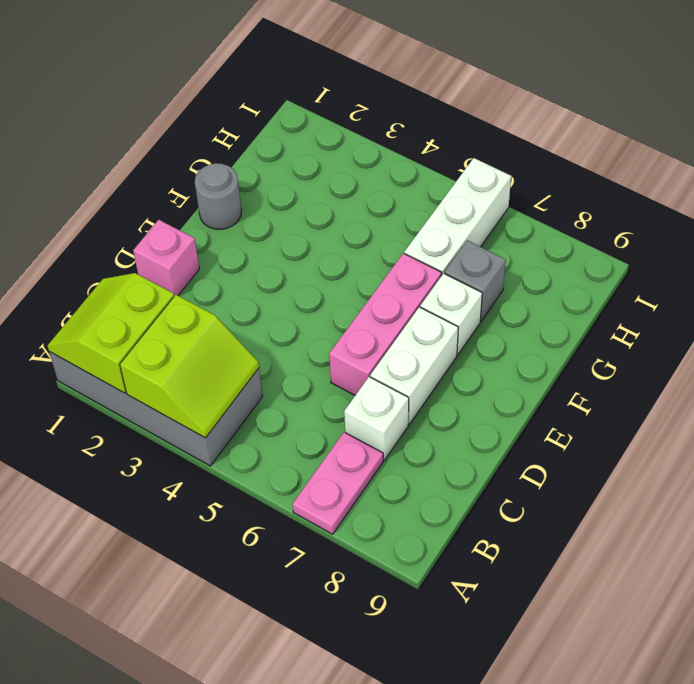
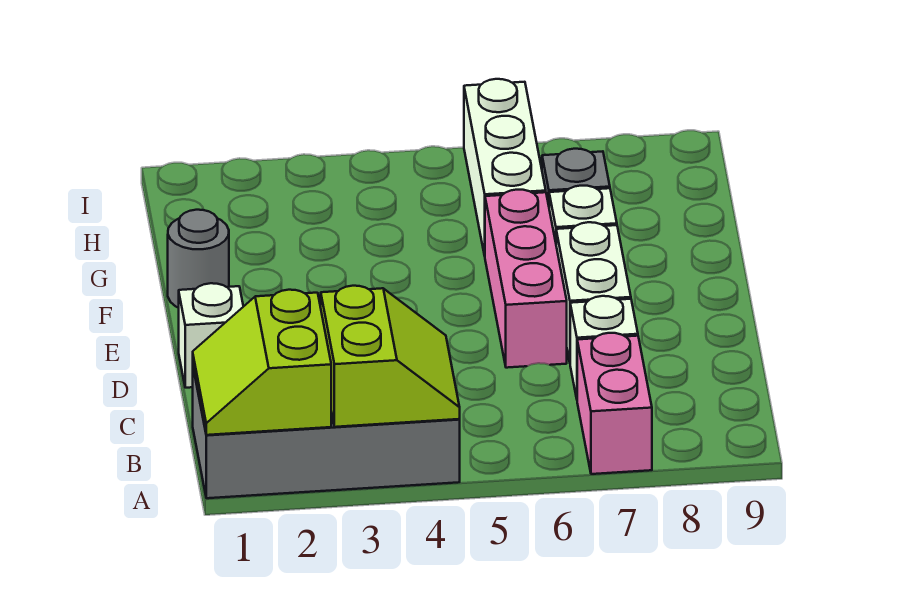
pink plate A7:B7 level 1 -> pink brick A7:B7 level 1
pink brick D1 level 1 -> white brick D1 level 1

